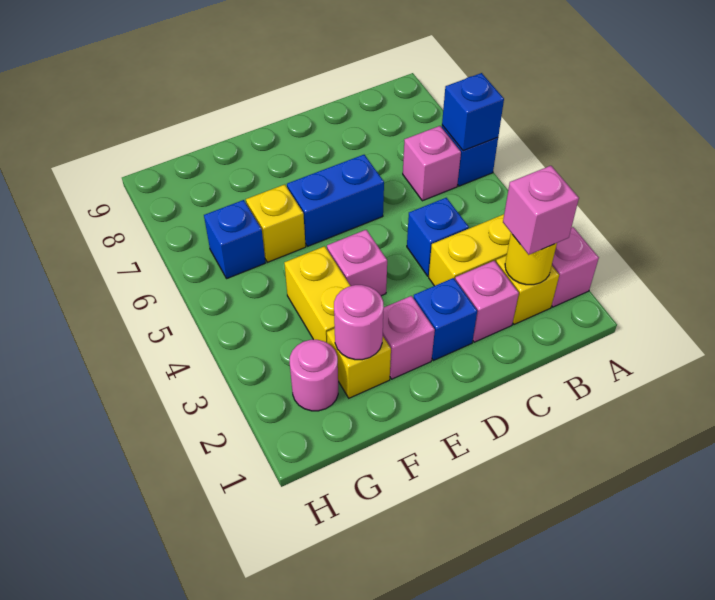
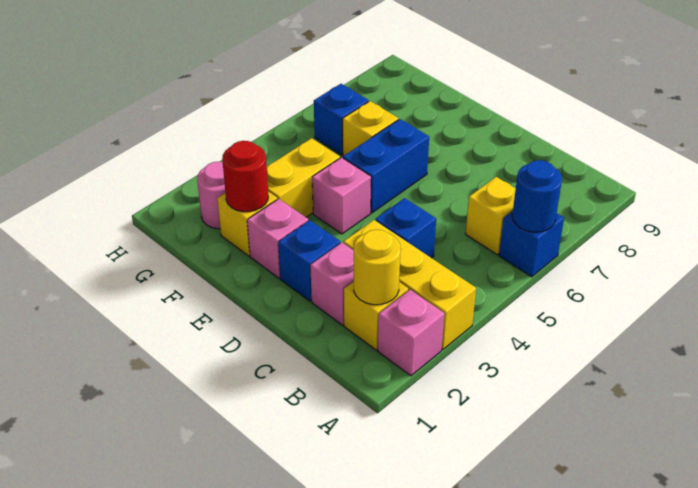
blue brick A6 level 2 -> blue round brick A6 level 2
pink brick B2 level 3 -> none
pink brick B6 level 1 -> yellow brick B6 level 1
blue brick D6:E6 level 1 -> blue brick E5:E6 level 1
pink round brick F2 level 2 -> red round brick F2 level 2

